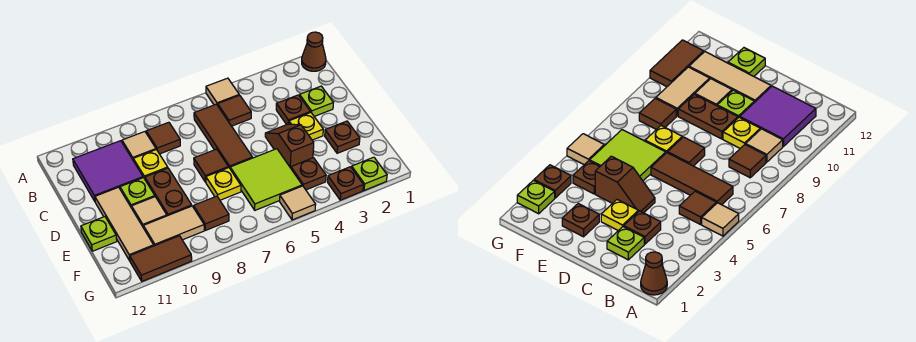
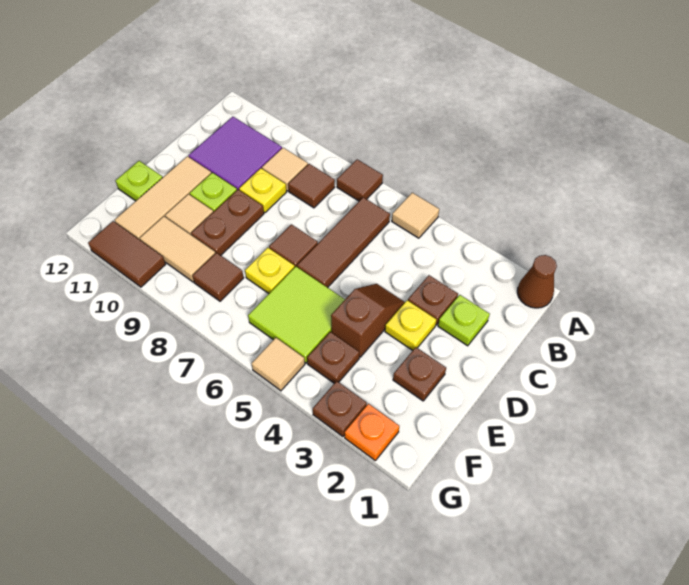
brown tile B5 level 1 -> brown tile A7 level 1
lime plate G2 level 1 -> orange plate G2 level 1

